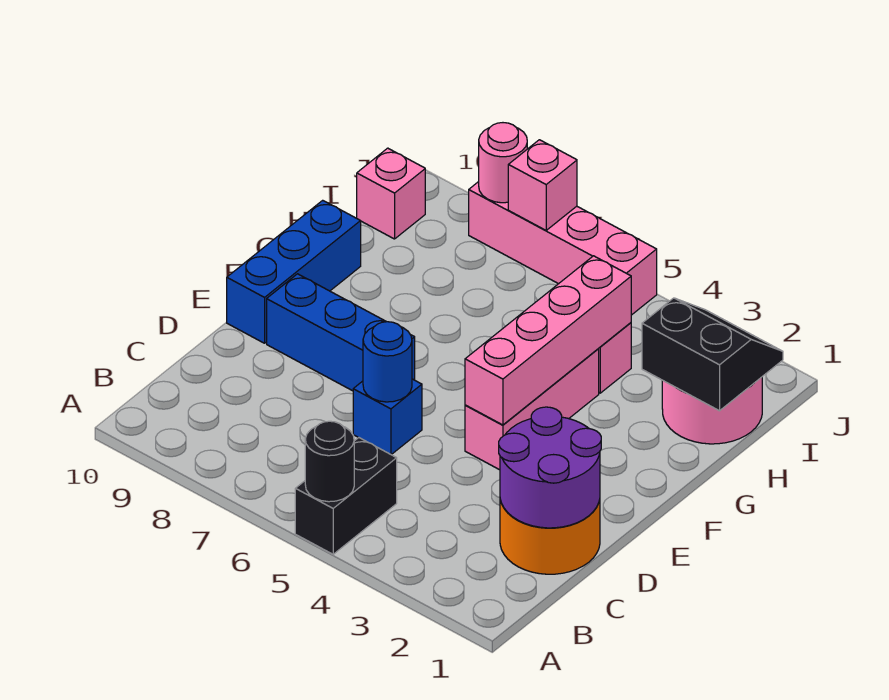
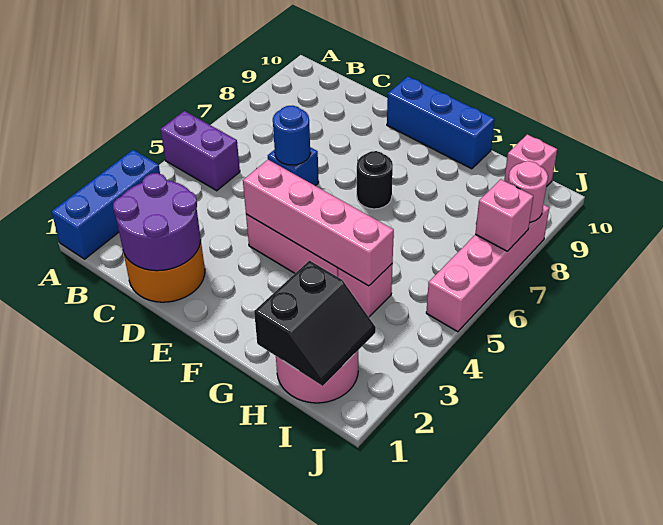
black brick A5:B5 level 1 -> purple brick A5:B5 level 1
black round brick A5 level 2 -> black round brick F7 level 1
blue brick E7:E9 level 1 -> blue brick A1:A3 level 1

